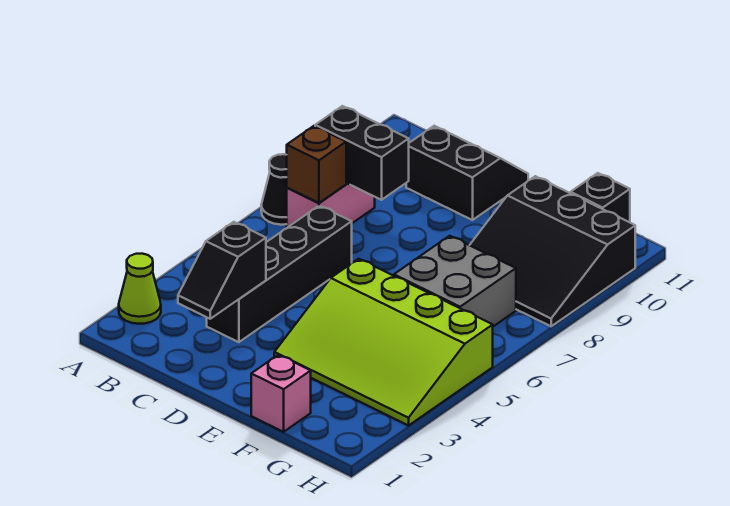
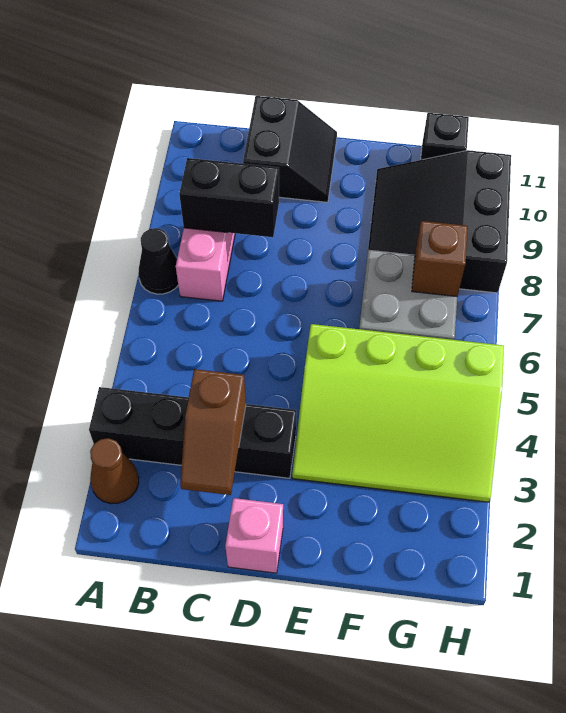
lime cone A2 level 1 -> brown cone A2 level 1
brown brick B7 level 2 -> brown brick G7 level 2
black slope C2:C3 level 2 top 3 -> brown slope C2:C3 level 2 top 3
black brick C3:C6 level 1 -> black brick A3:D3 level 1
black slope C10:D11 level 1 top 10 -> black slope C10:D11 level 1 top C
pink brick F1 level 1 -> pink brick D1 level 1
black slope F8:H10 level 1 top 10 -> black slope F8:H10 level 1 top H

